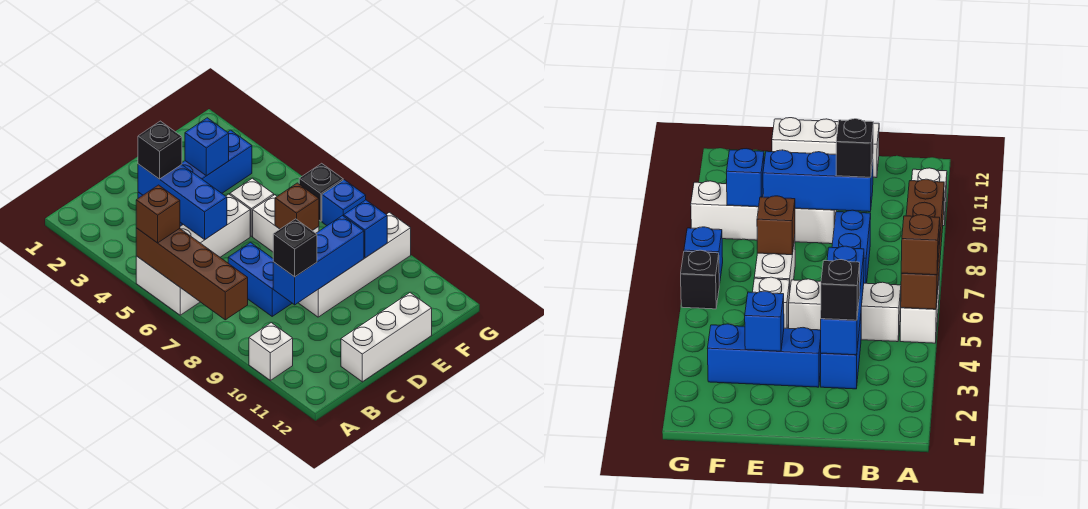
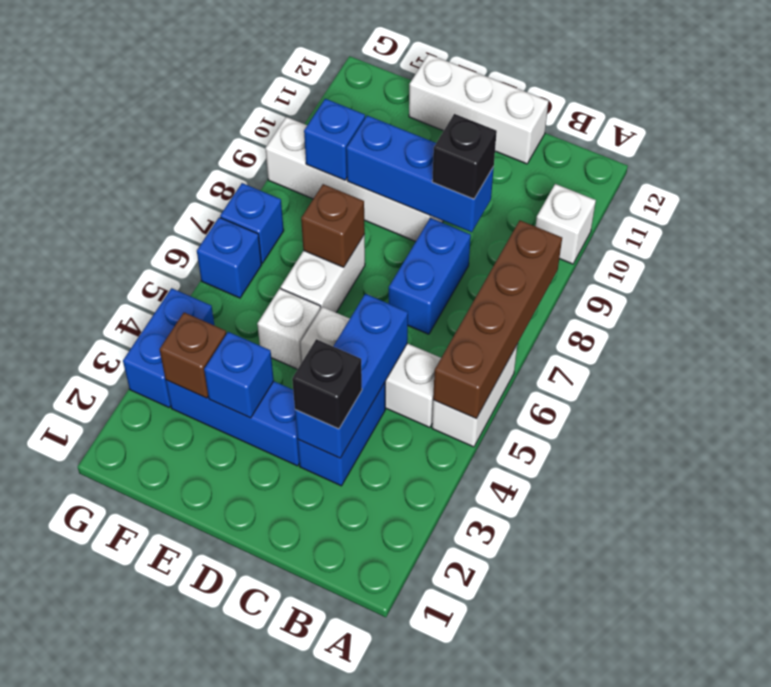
brown brick A5 level 3 -> brown brick F3 level 2
none -> blue brick G3:G4 level 1
black brick G6 level 1 -> blue brick G6 level 1

